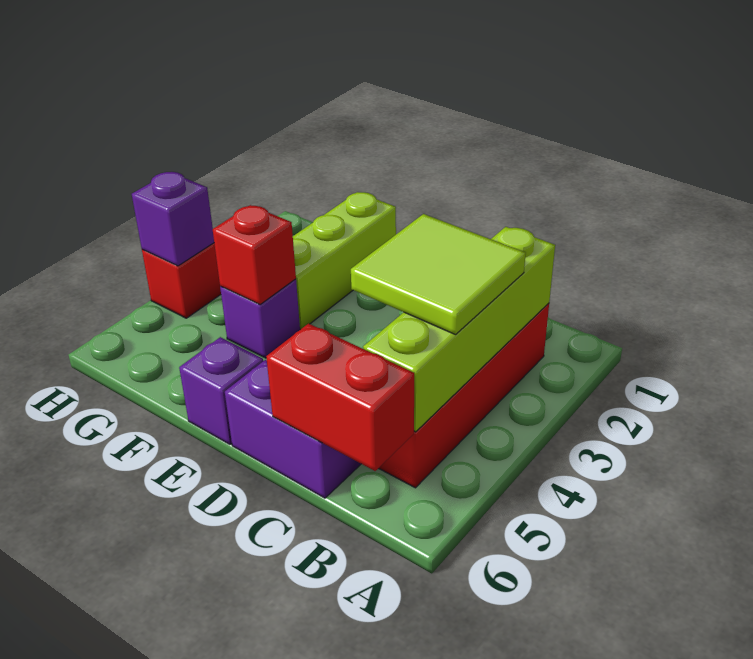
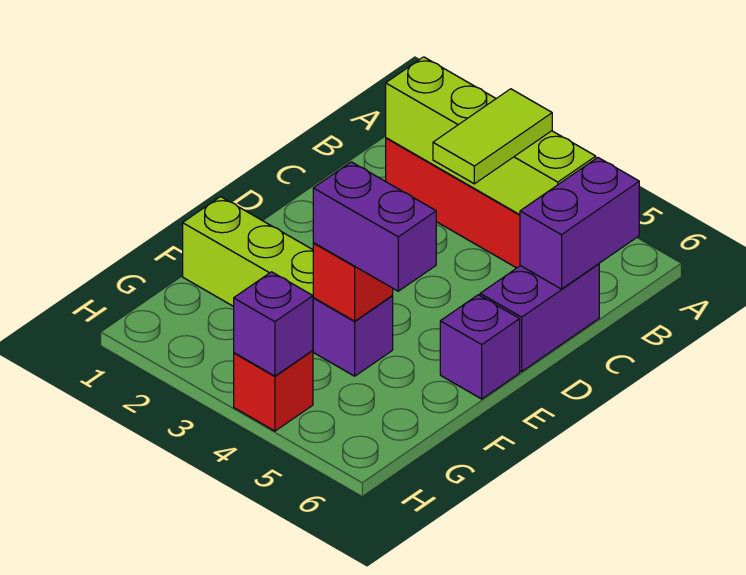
lime tile B3:C4 level 3 -> lime tile B4:C4 level 3
red brick B6:C6 level 2 -> purple brick B6:C6 level 2
none -> purple brick F4:F5 level 3

